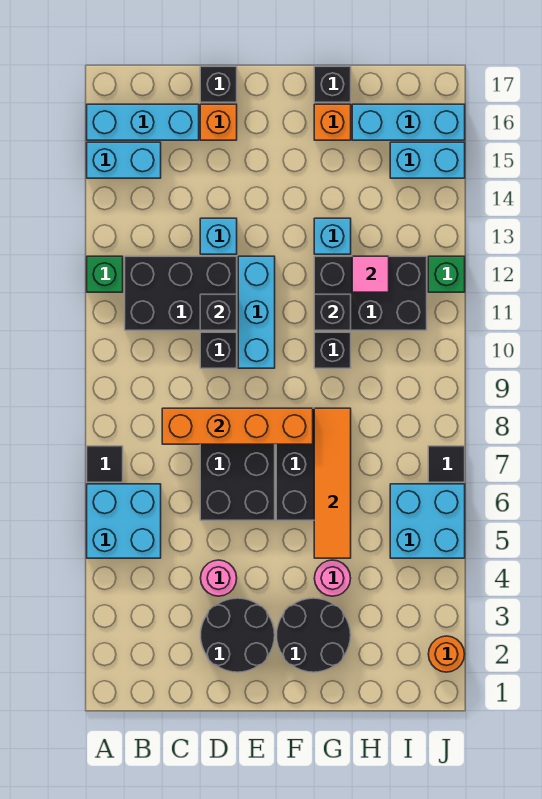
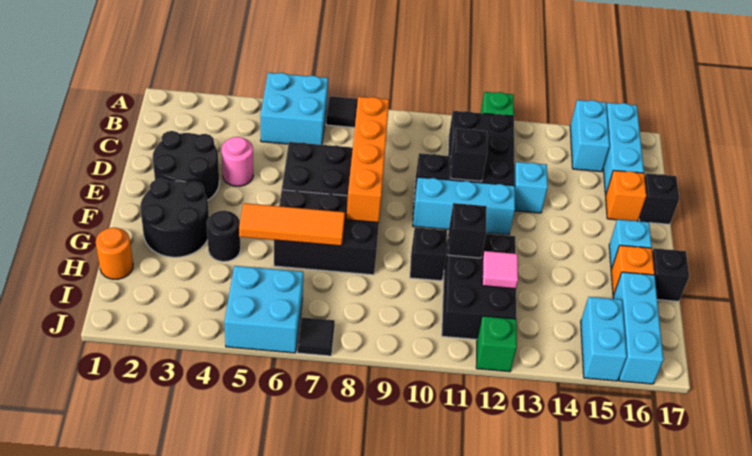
pink round brick G4 level 1 -> black round brick G4 level 1
orange tile G5:G8 level 2 -> orange tile G5:G7 level 2
cyan brick G13 level 1 -> cyan brick F16 level 1
orange round brick J2 level 1 -> orange round brick H1 level 1

